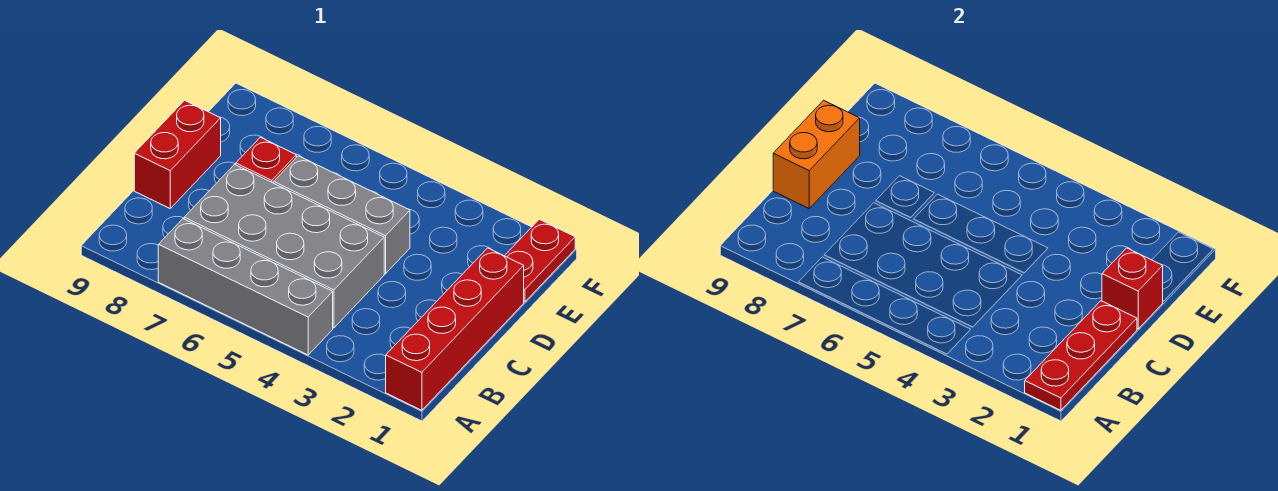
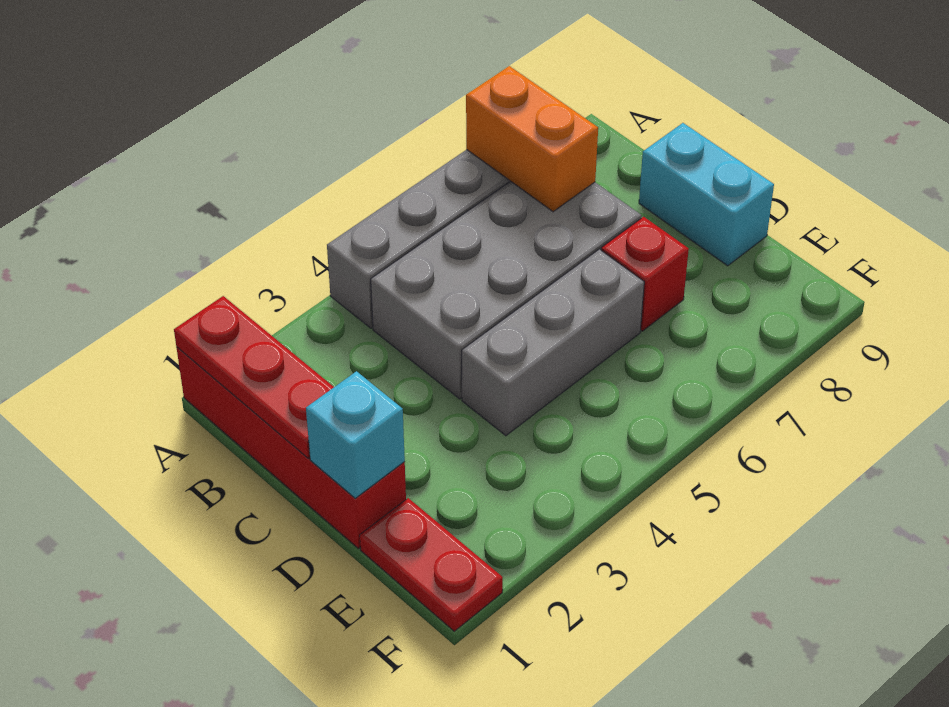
red brick C9:D9 level 1 -> cyan brick C9:D9 level 1
orange brick C9:D9 level 2 -> orange brick A7:B7 level 2
red brick D1 level 2 -> cyan brick D1 level 2

